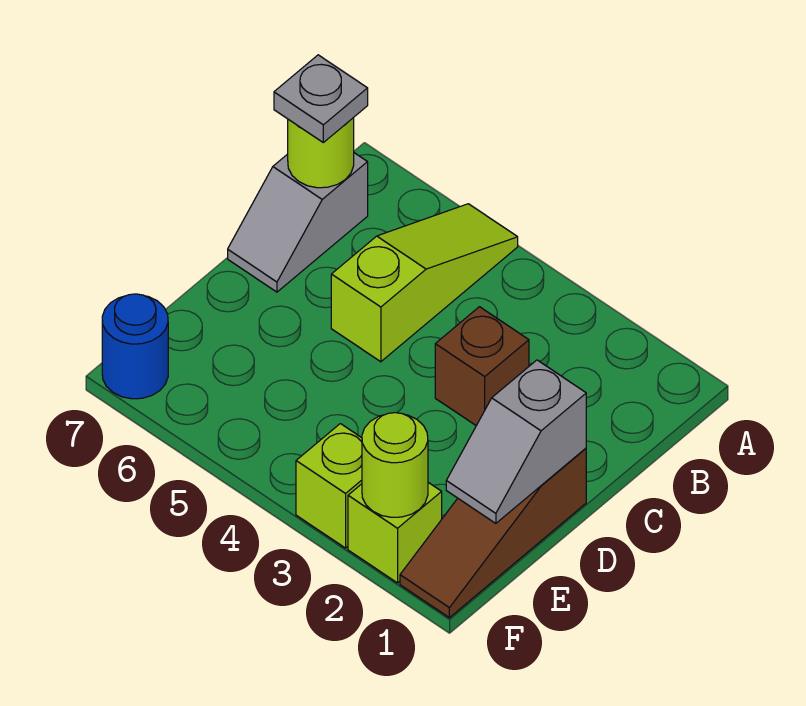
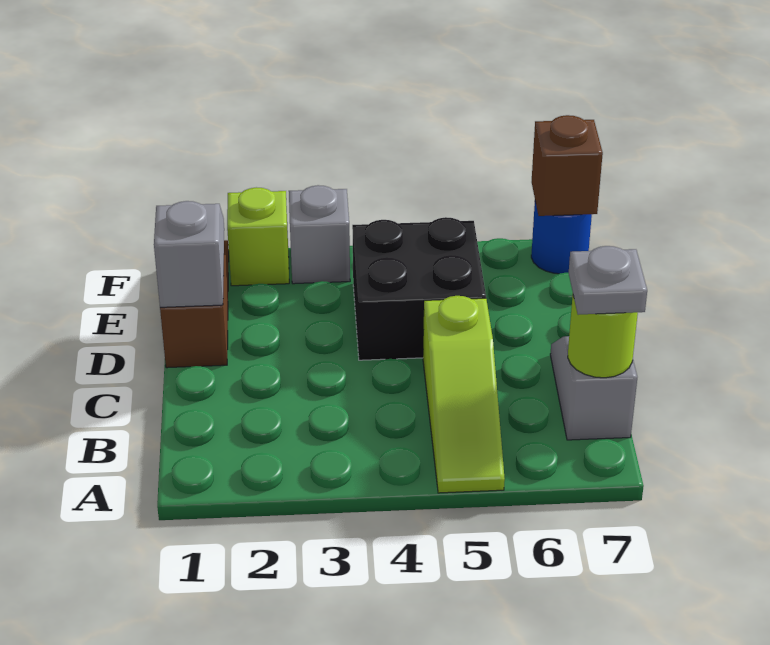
brown brick C3 level 1 -> brown brick F7 level 2
none -> black brick D4:E5 level 1
lime round brick F2 level 2 -> none
lime brick F3 level 1 -> grey brick F3 level 1

